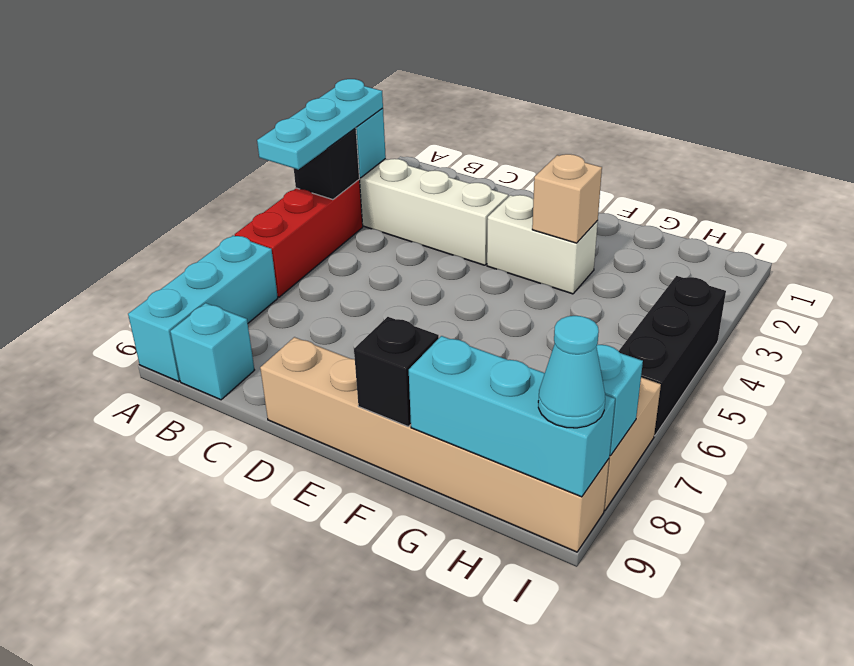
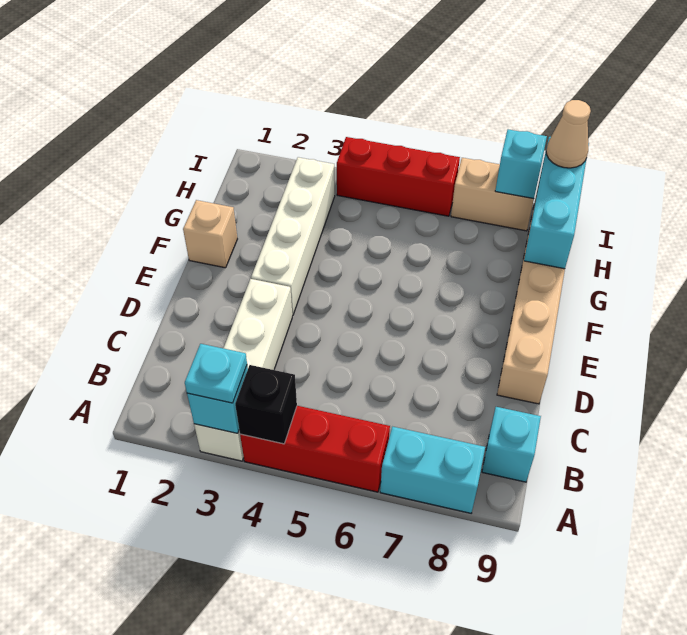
cyan plate A3:A5 level 3 -> cyan plate A3 level 3
cyan brick A7:A9 level 1 -> cyan brick A7:A8 level 1
white brick E3:F3 level 1 -> white brick E3:H3 level 1
tan brick F3 level 2 -> tan brick F1 level 1
black brick F9 level 2 -> none
black brick I4:I6 level 1 -> red brick I4:I6 level 1
cyan cone I9 level 3 -> tan cone I9 level 3

